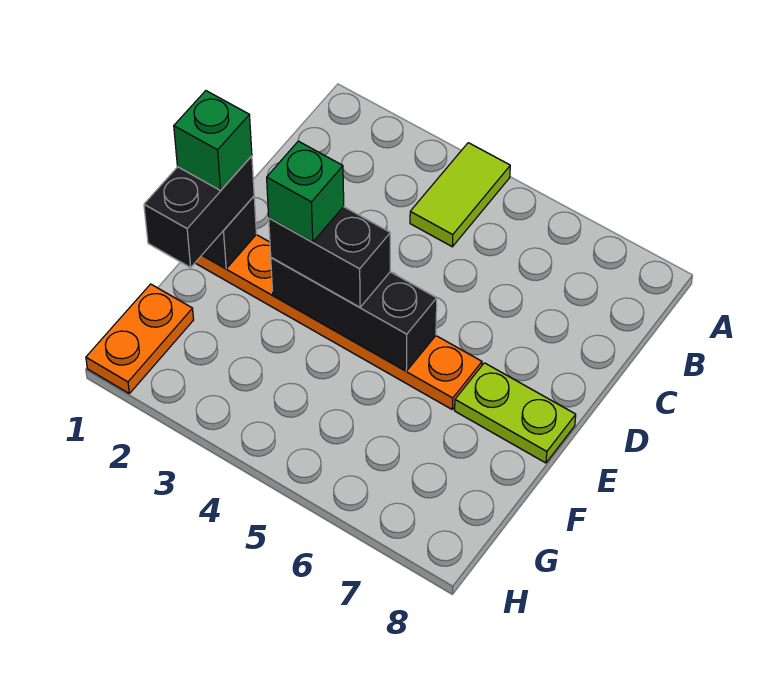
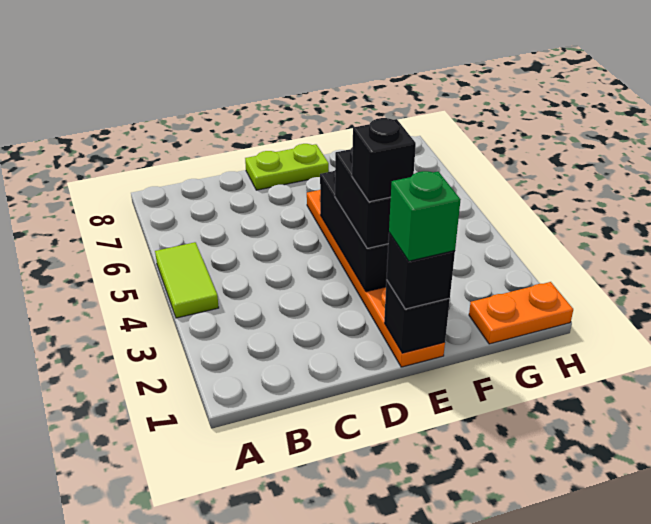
lime tile A4:B4 level 1 -> lime tile A4:A5 level 1
black brick E1:F1 level 3 -> black brick E1 level 3
green brick E3 level 4 -> black brick E3 level 4
lime plate E7:E8 level 1 -> lime plate D8:E8 level 1

